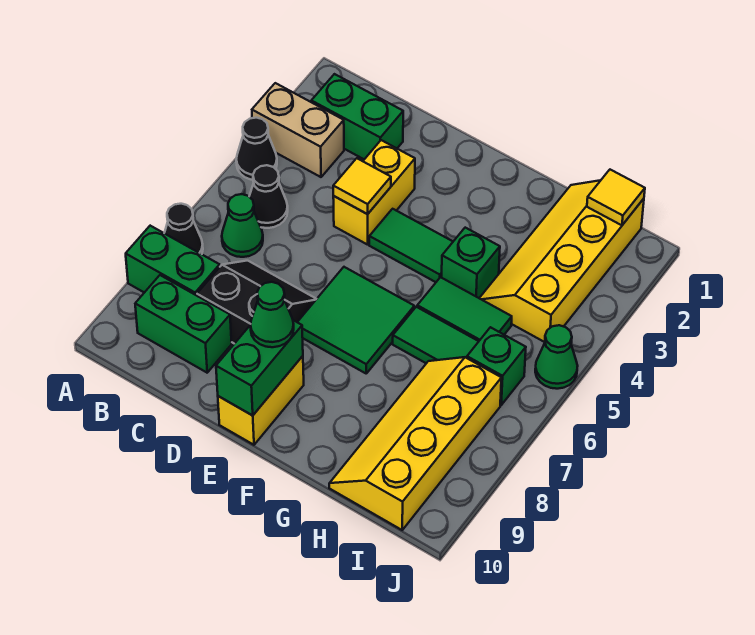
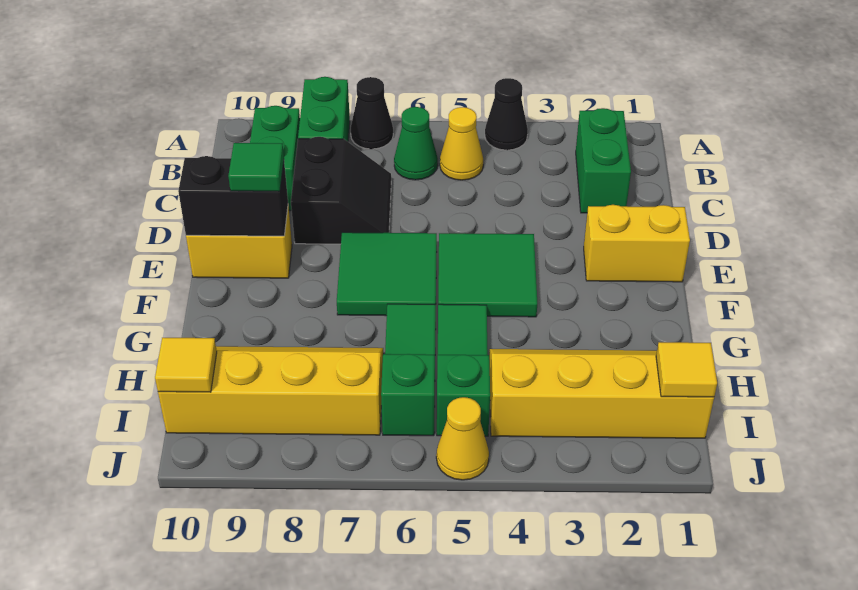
tan brick A3:B3 level 1 -> none
black cone B5 level 1 -> yellow cone B5 level 1
yellow brick D3:D4 level 1 -> yellow brick E1:E2 level 1
yellow tile D4 level 2 -> yellow tile I10 level 2
green tile E4:F4 level 1 -> green tile E4:F5 level 1
green brick E9:E10 level 2 -> black brick E9:E10 level 2
green cone E9 level 3 -> green tile E9 level 3
green brick G4 level 1 -> green brick I5 level 1
green cone J5 level 1 -> yellow cone J5 level 1

